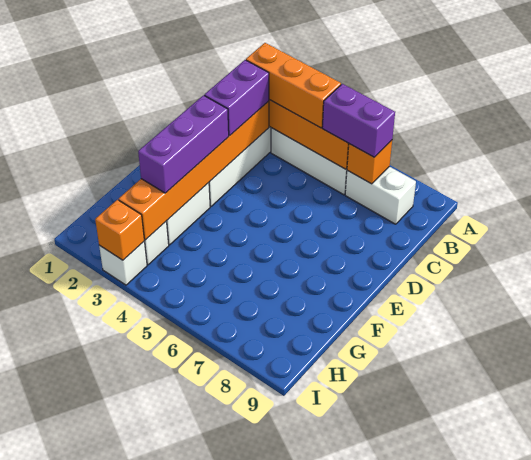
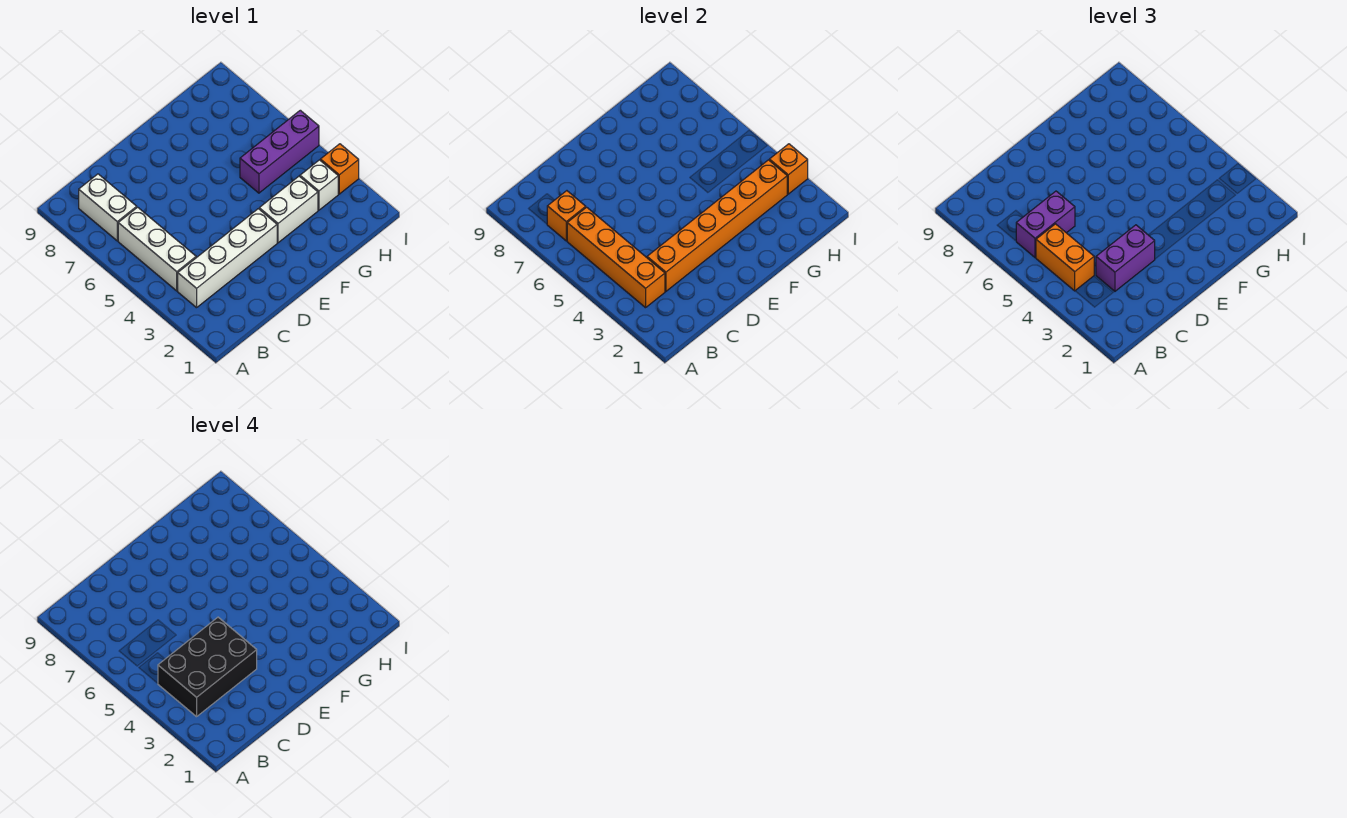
orange brick B3:B5 level 3 -> orange brick B4:B5 level 3
none -> black brick B3:D4 level 4
purple brick B6:B7 level 3 -> purple brick B6:C6 level 3
purple brick E3:G3 level 3 -> purple brick G5:I5 level 1
white brick I3 level 1 -> orange brick I3 level 1

